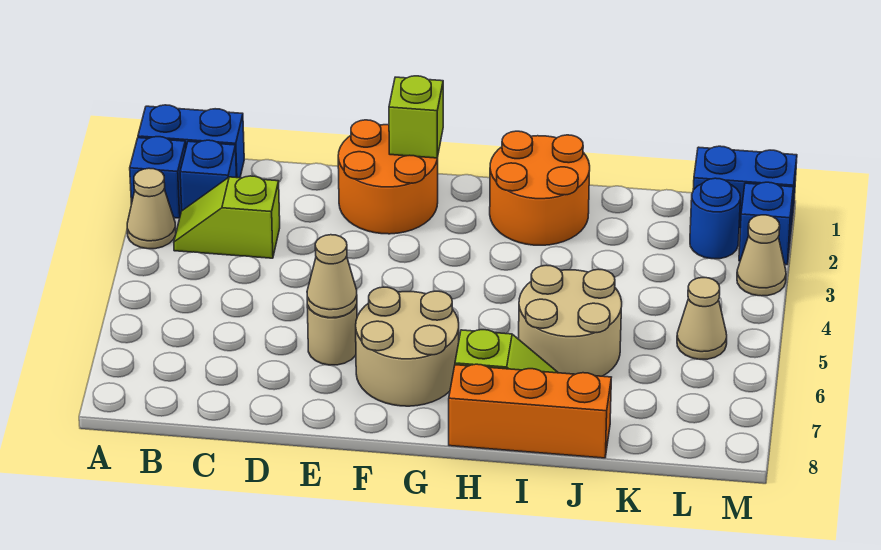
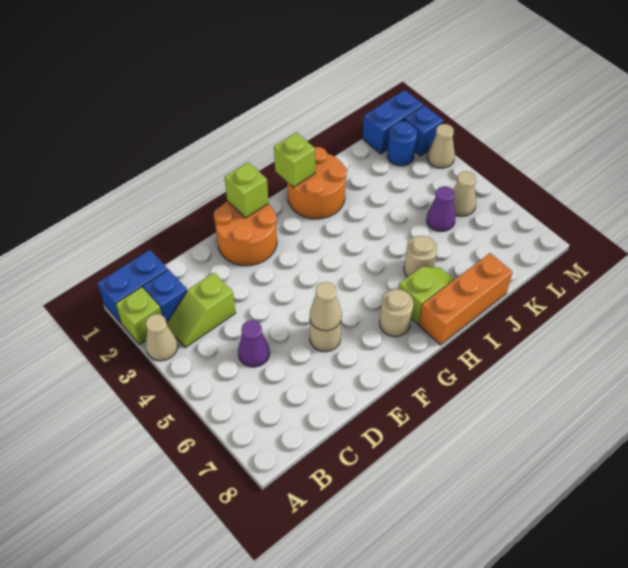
blue brick A2 level 1 -> lime brick A2 level 1
none -> purple cone C5 level 1
tan round brick F6:G7 level 1 -> tan round brick G7 level 1
none -> lime brick H1 level 2
tan round brick I5:J6 level 1 -> tan round brick I6 level 1
none -> purple cone K5 level 1

